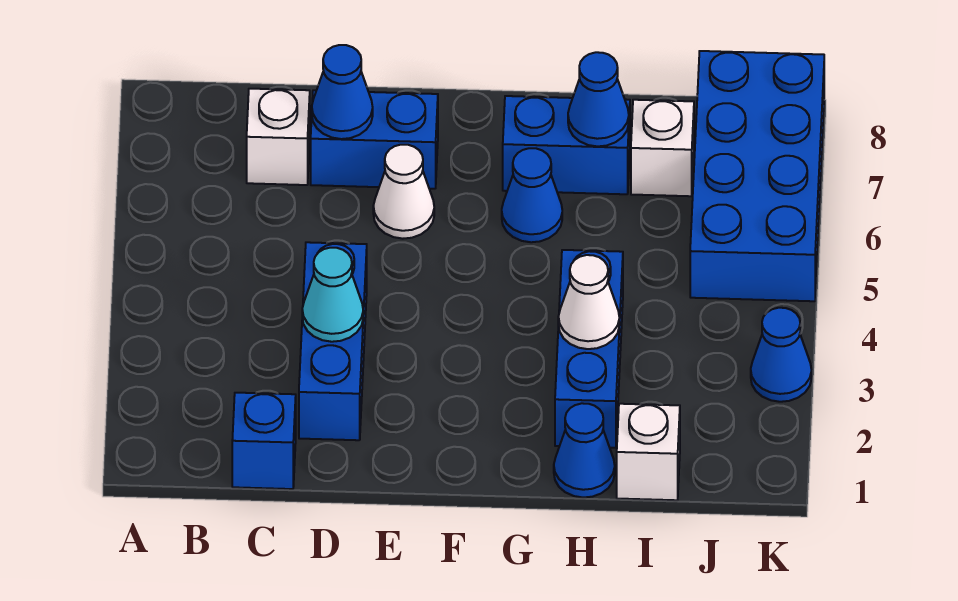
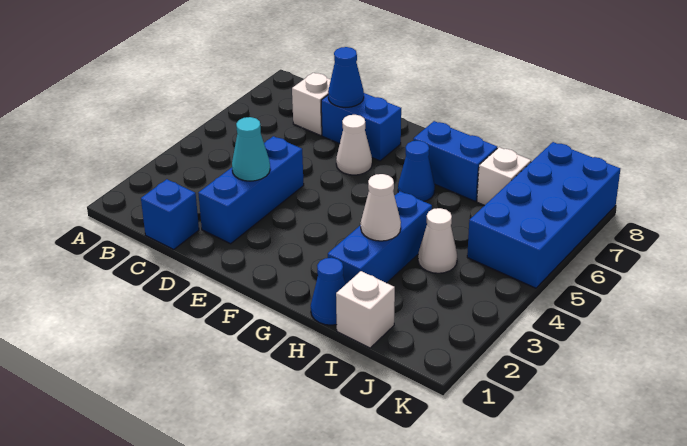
blue cone H7 level 2 -> none
none -> white cone I4 level 1
blue cone K3 level 1 -> none

